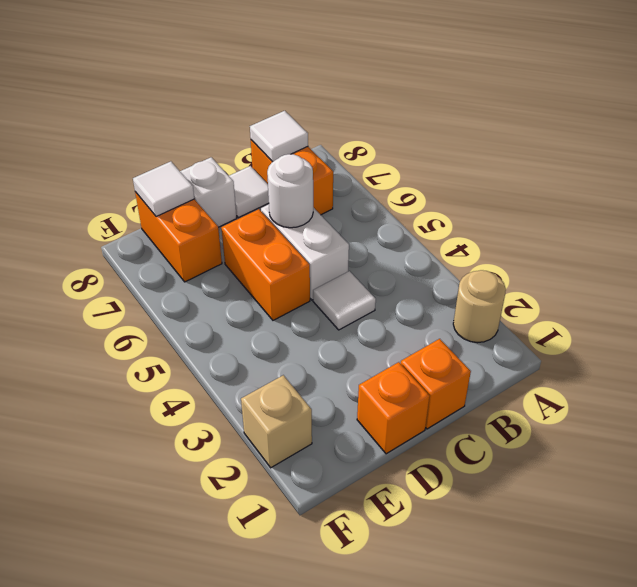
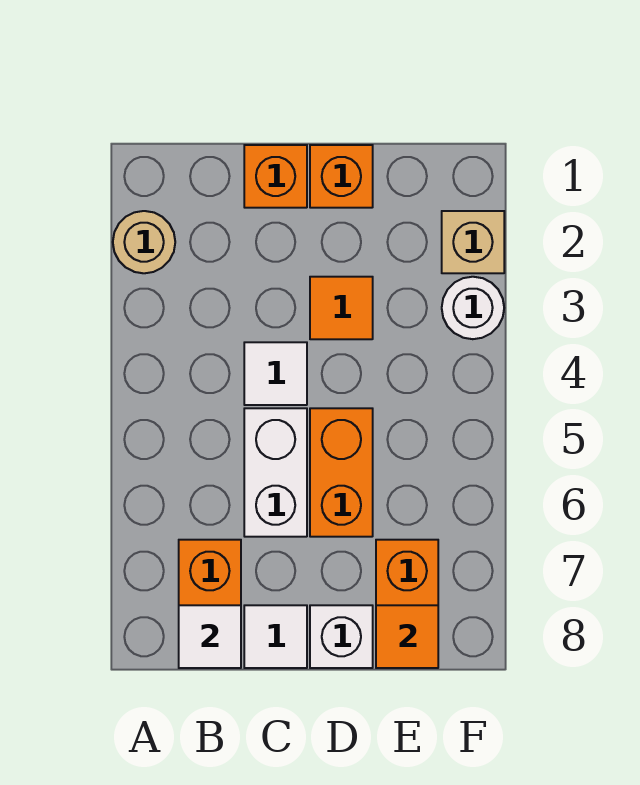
white round brick C6 level 2 -> white round brick F3 level 1
none -> orange tile D3 level 1
white tile E8 level 2 -> orange tile E8 level 2

